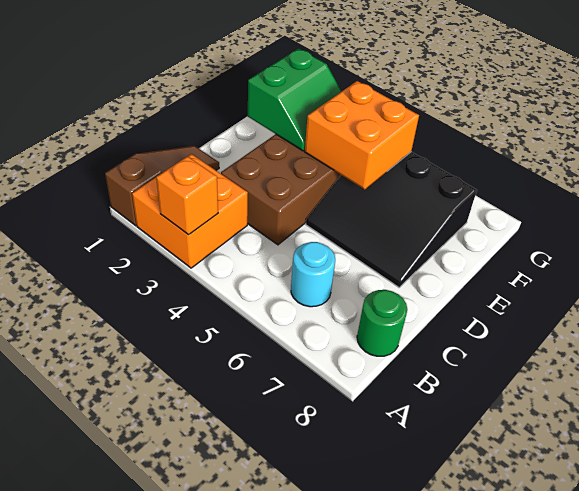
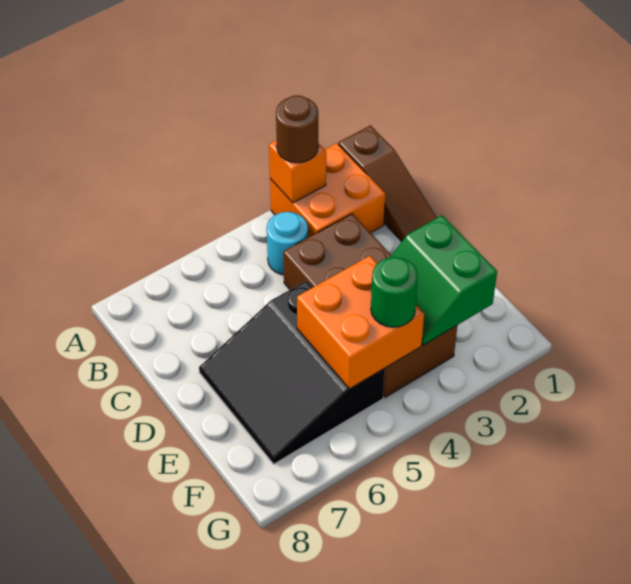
none -> brown round brick A3 level 3
cyan round brick B6 level 1 -> cyan round brick B4 level 1
green round brick B8 level 1 -> green round brick F4 level 3
black slope D5:F7 level 1 top F -> black slope D5:F7 level 1 top 5

